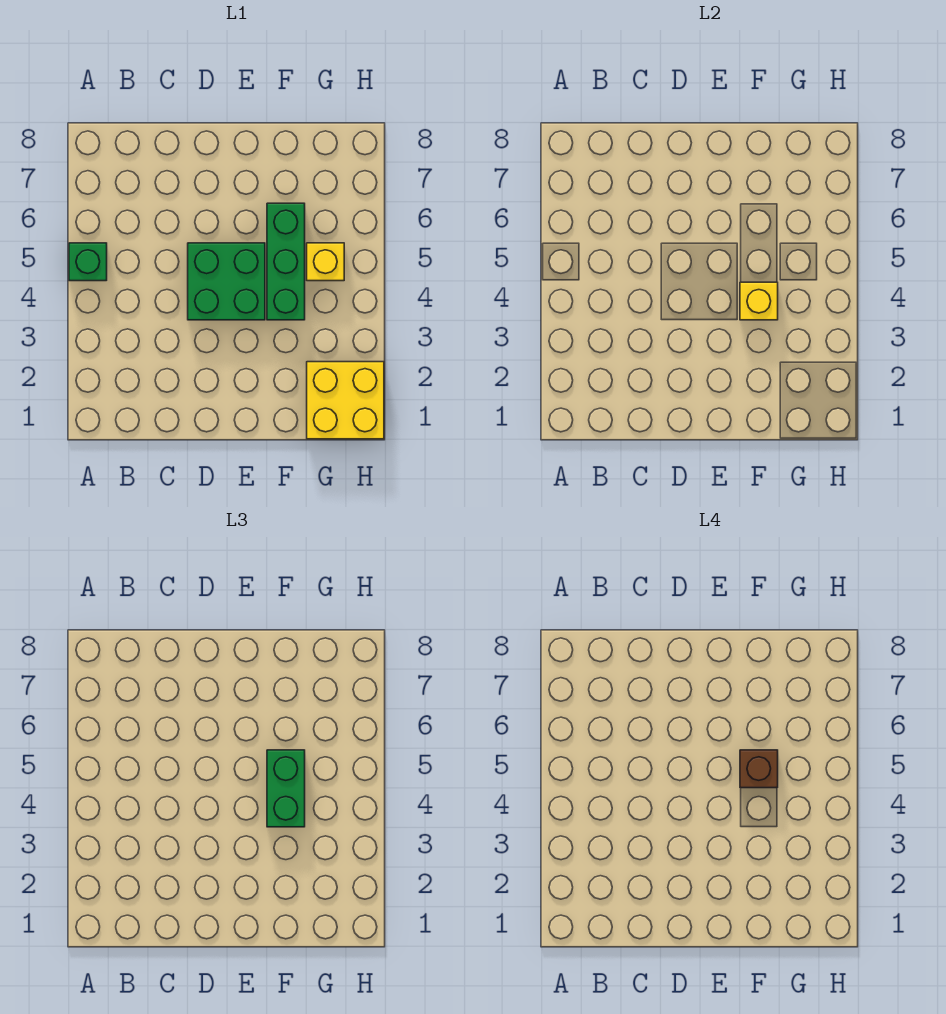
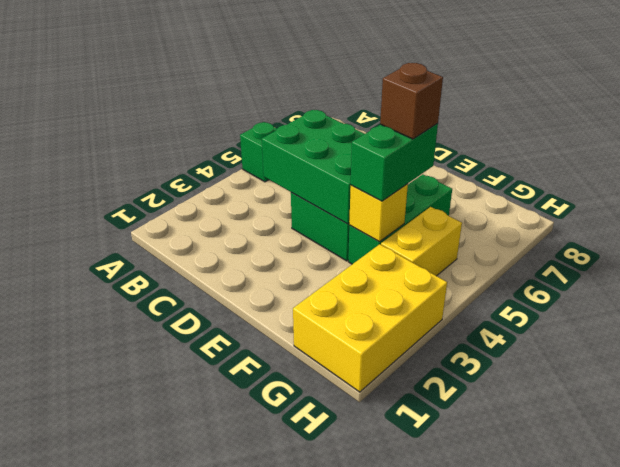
none -> green brick C4:E5 level 2
yellow brick G1:H2 level 1 -> yellow brick G1:H3 level 1
yellow brick G5 level 1 -> yellow brick G4:G5 level 1

